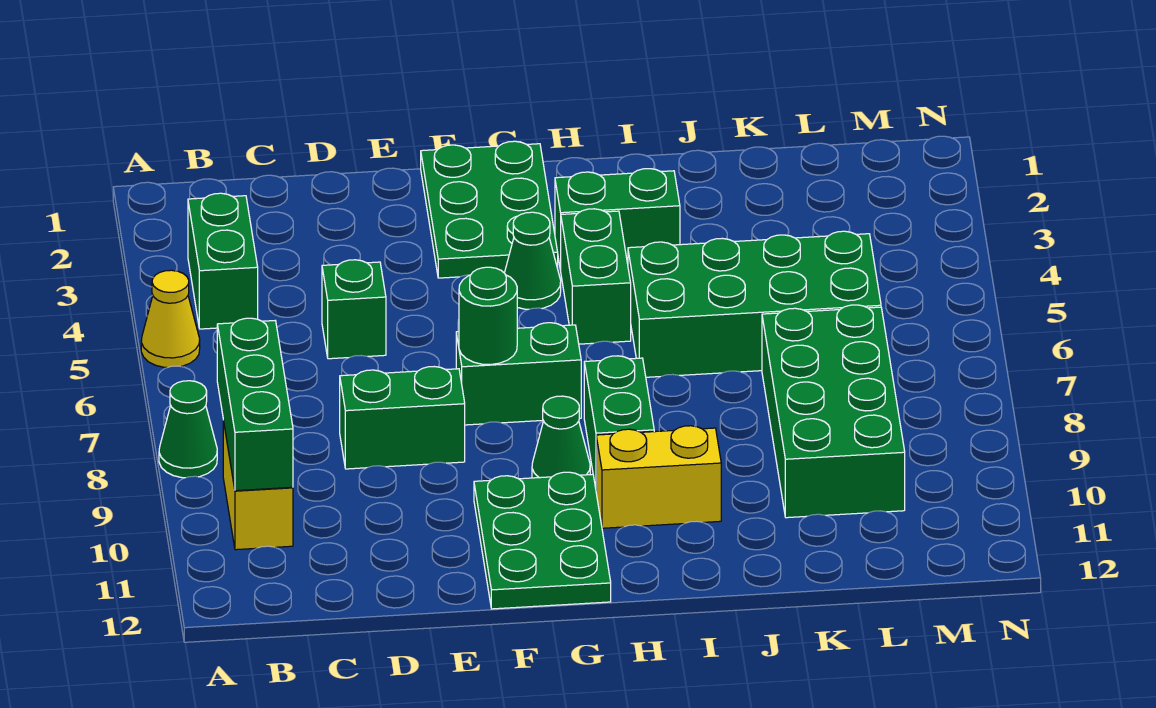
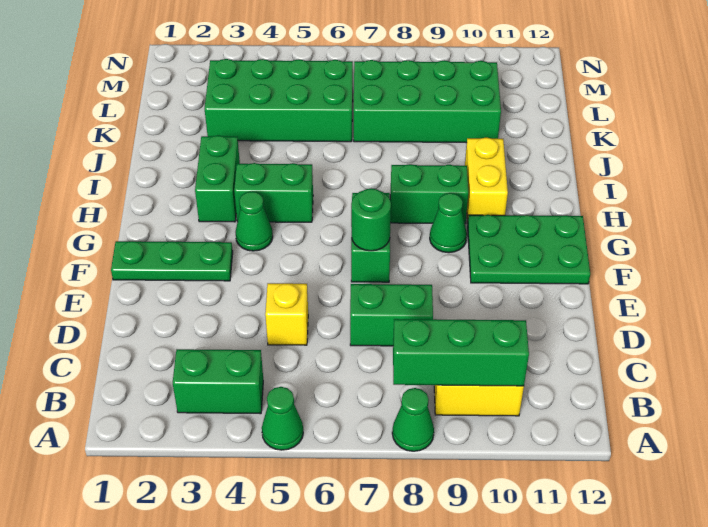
yellow cone A5 level 1 -> green cone A5 level 1
green brick D5 level 1 -> yellow brick D5 level 1
green brick D8:E8 level 1 -> green brick D7:D8 level 1
green plate F1:G3 level 1 -> green plate F1:F3 level 1
green brick I5:L6 level 1 -> green brick K3:L6 level 1

